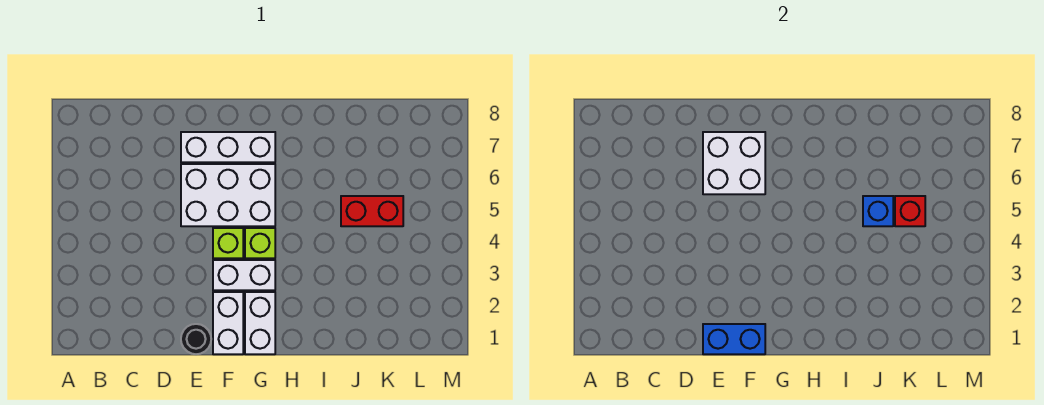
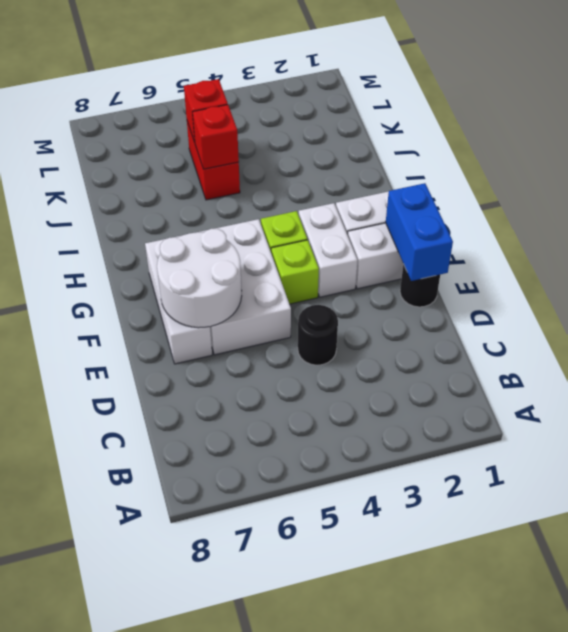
none -> black round brick D4 level 1
white brick E6:F7 level 2 -> white round brick E6:F7 level 2
blue brick J5 level 2 -> red brick J5 level 2

